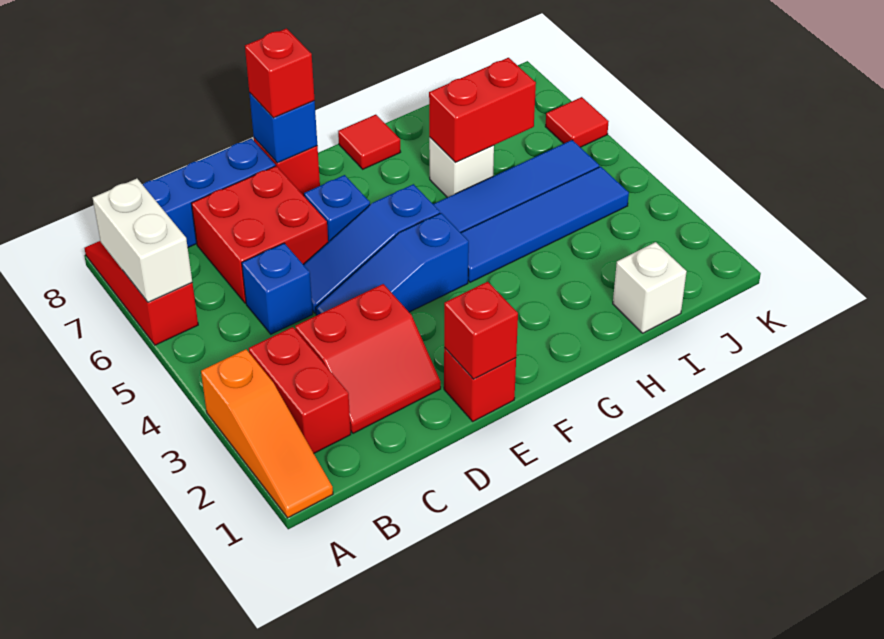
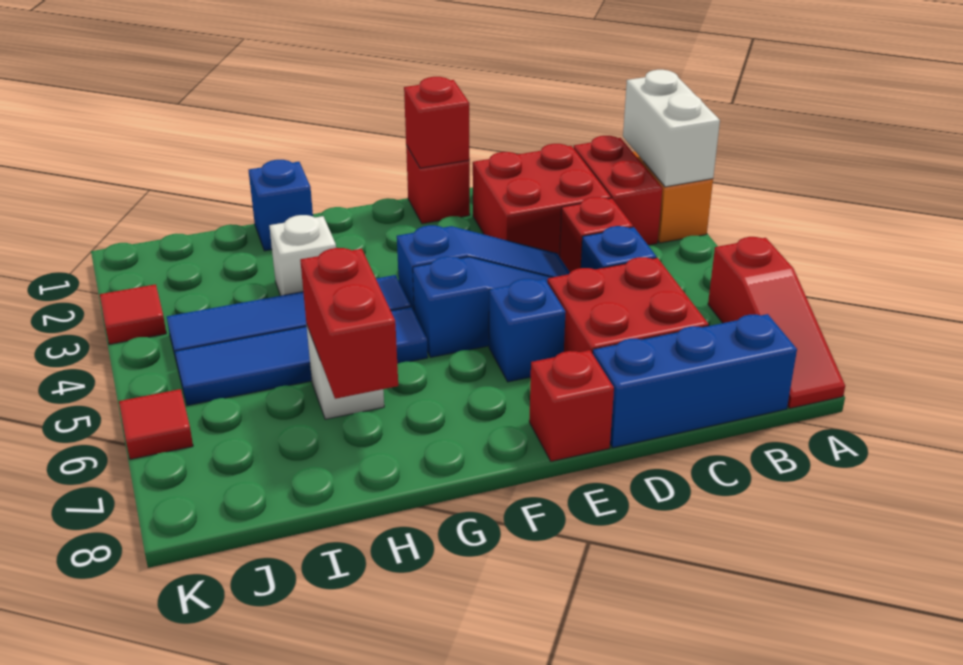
white brick A6:A7 level 2 -> white brick A2:A3 level 2
red slope C2:D3 level 1 top 3 -> red brick C2:D3 level 1
blue brick E8 level 2 -> blue brick H1 level 1
red brick E8 level 3 -> red brick C4 level 1
red tile G8 level 1 -> red tile K3 level 1
red brick H6:I6 level 2 -> red brick H6:H7 level 2
white brick I1 level 1 -> white brick H3 level 1

